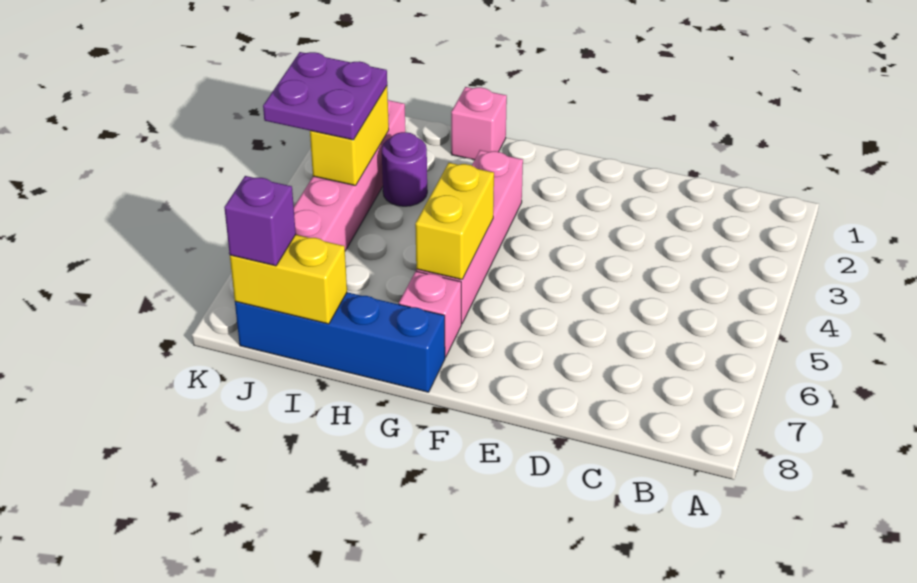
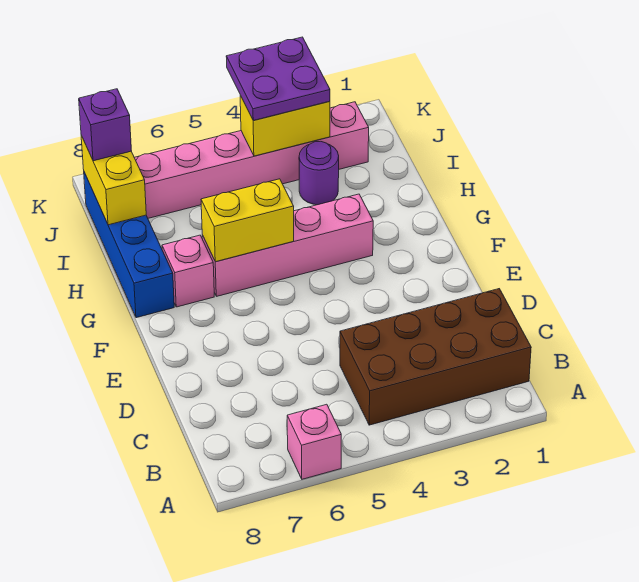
none -> brown brick B1:C4 level 1
pink brick H1 level 1 -> pink brick A6 level 1

